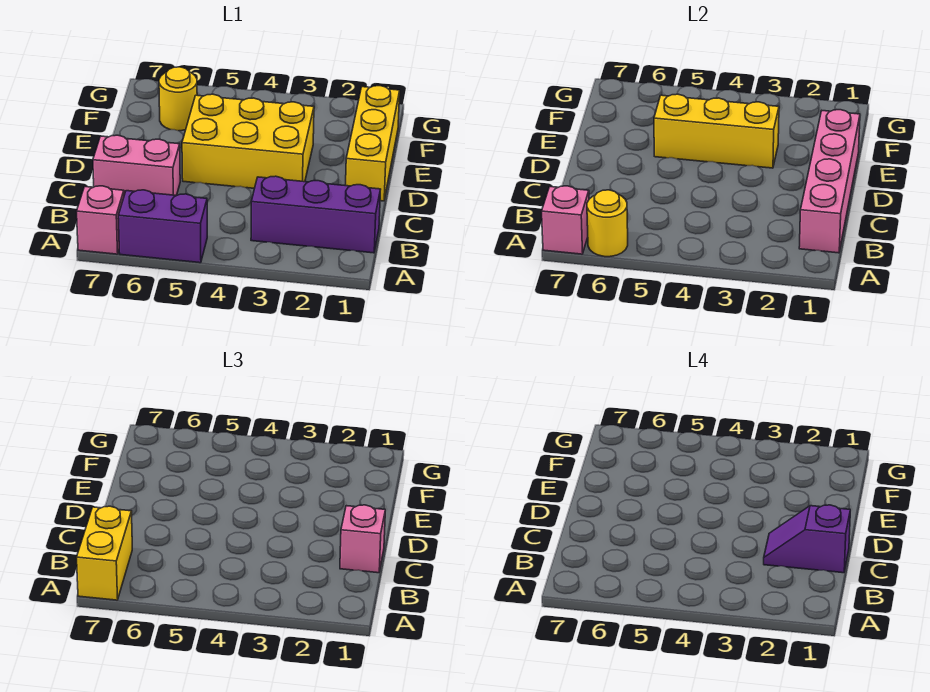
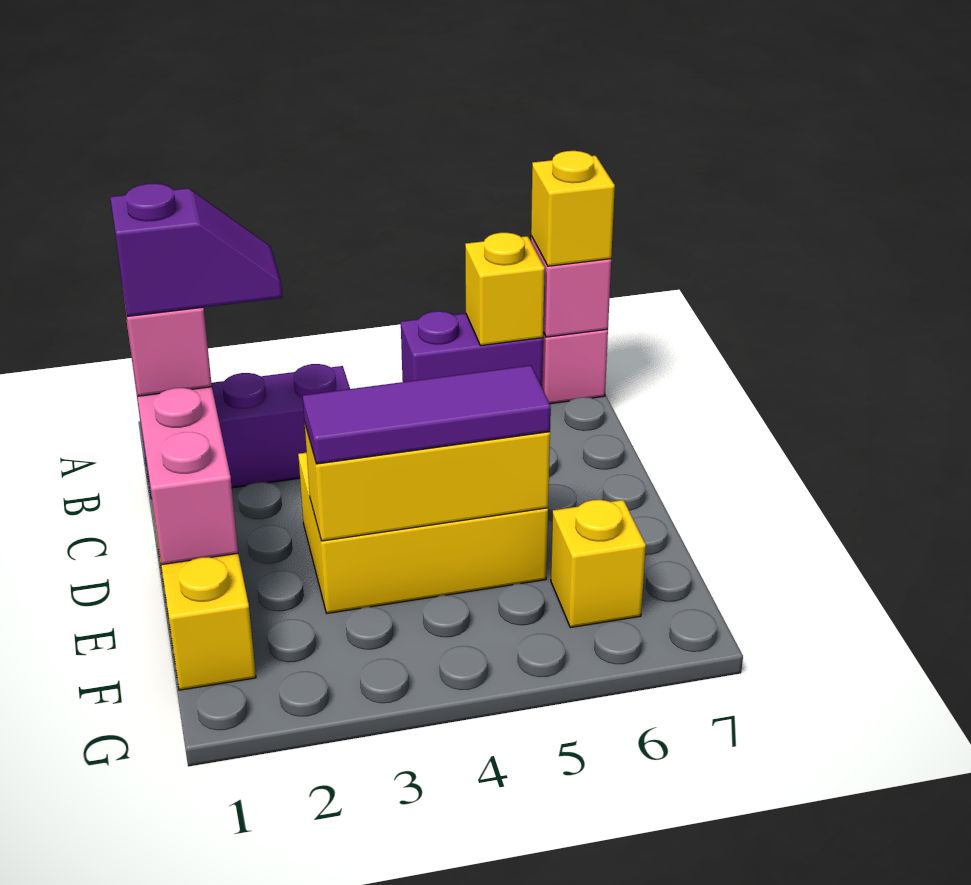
yellow round brick A6 level 2 -> yellow brick A6 level 2
yellow brick A7:B7 level 3 -> yellow brick A7 level 3
pink brick C6:C7 level 1 -> none
none -> purple tile E3:E5 level 3
yellow round brick F6 level 1 -> yellow brick F6 level 1

